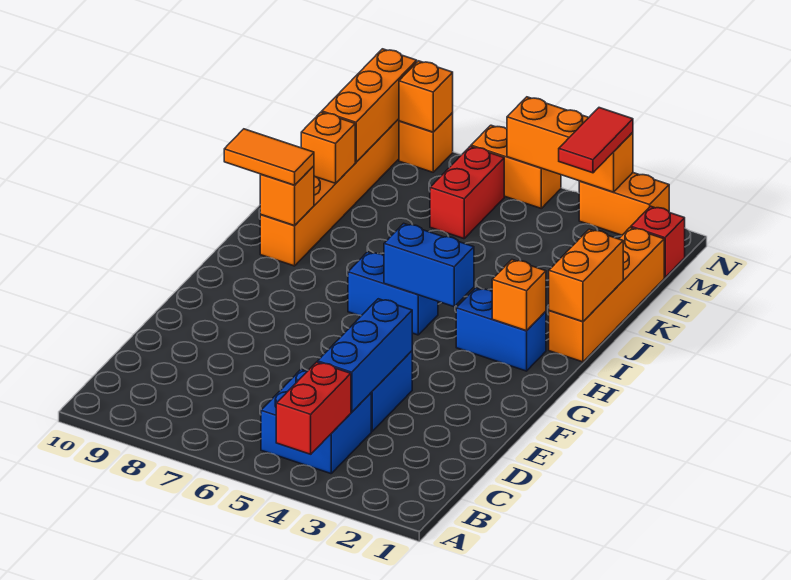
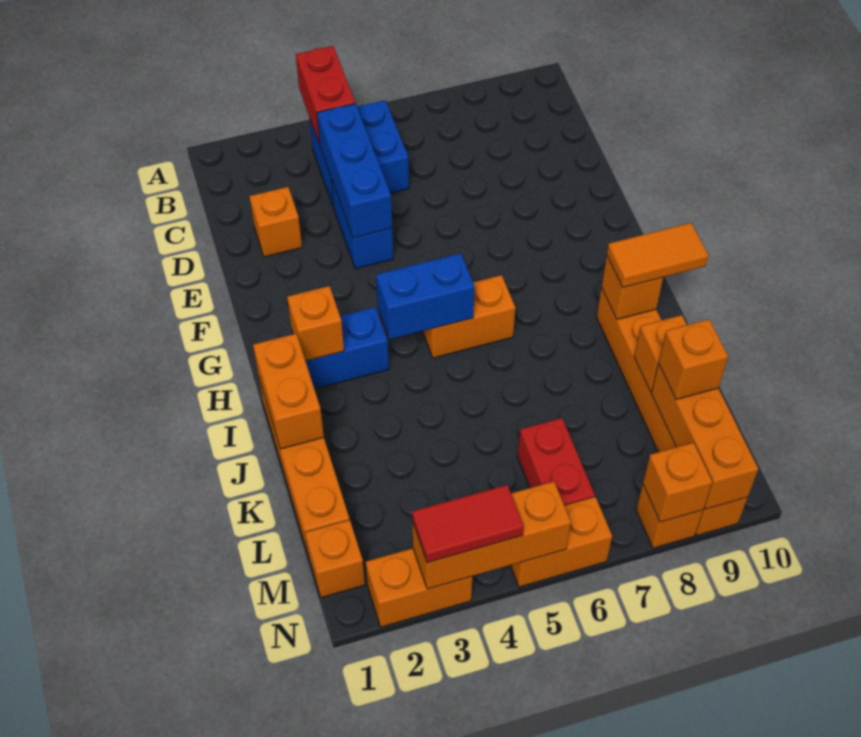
none -> orange brick D2 level 1
blue brick H5:H6 level 1 -> orange brick H5:H6 level 1
none -> orange brick L9 level 3
red brick M1 level 1 -> orange brick M1 level 1
red tile M3:N3 level 3 -> red tile N3:N4 level 3

